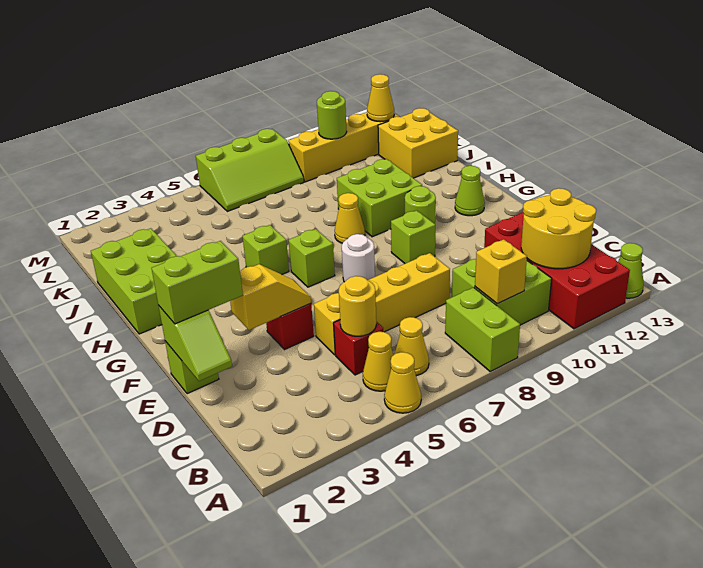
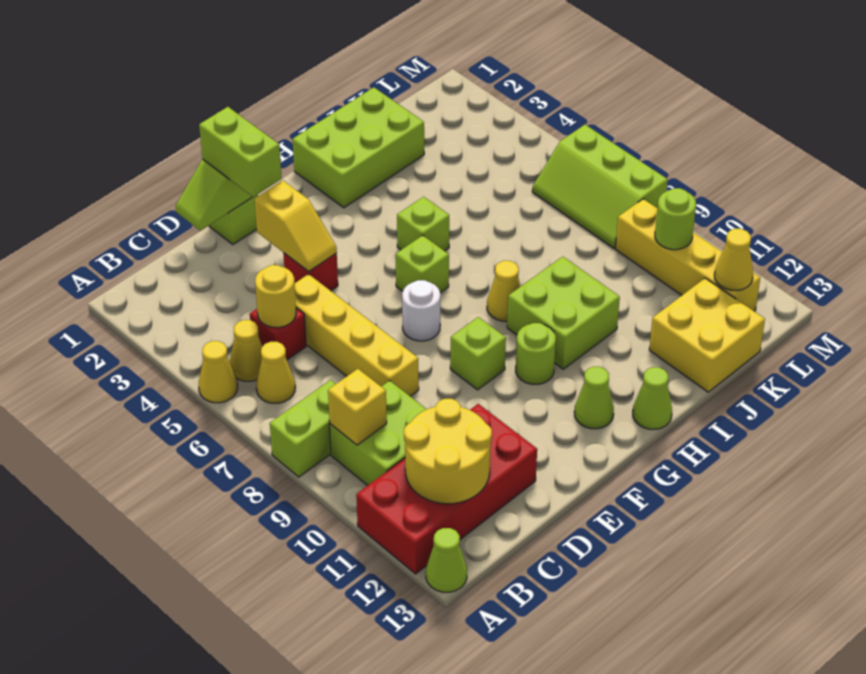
none -> lime cone H13 level 1

